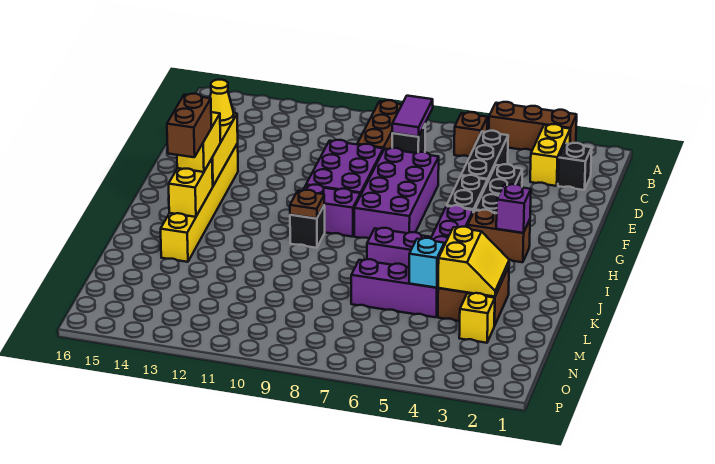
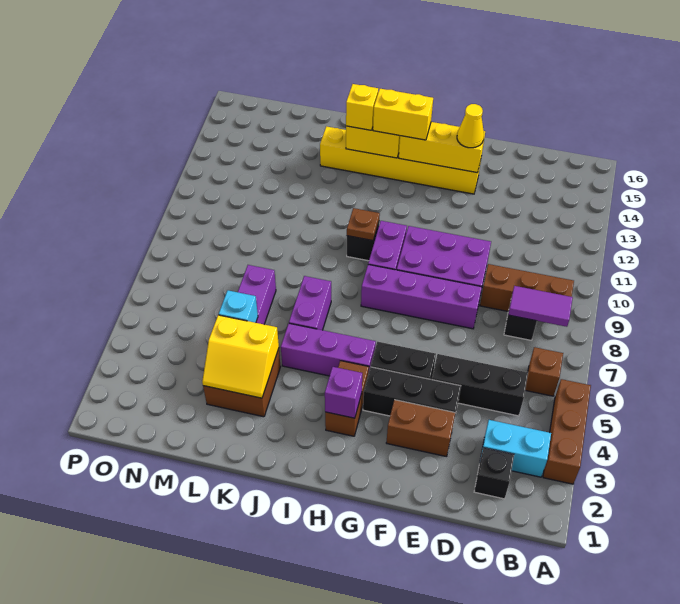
yellow brick B3:C3 level 1 -> cyan brick B3:C3 level 1
purple brick E7:H8 level 1 -> purple brick E8:H8 level 1
brown brick I14:J14 level 4 -> brown brick E3:F3 level 1
yellow brick M3 level 1 -> yellow brick J14 level 3

